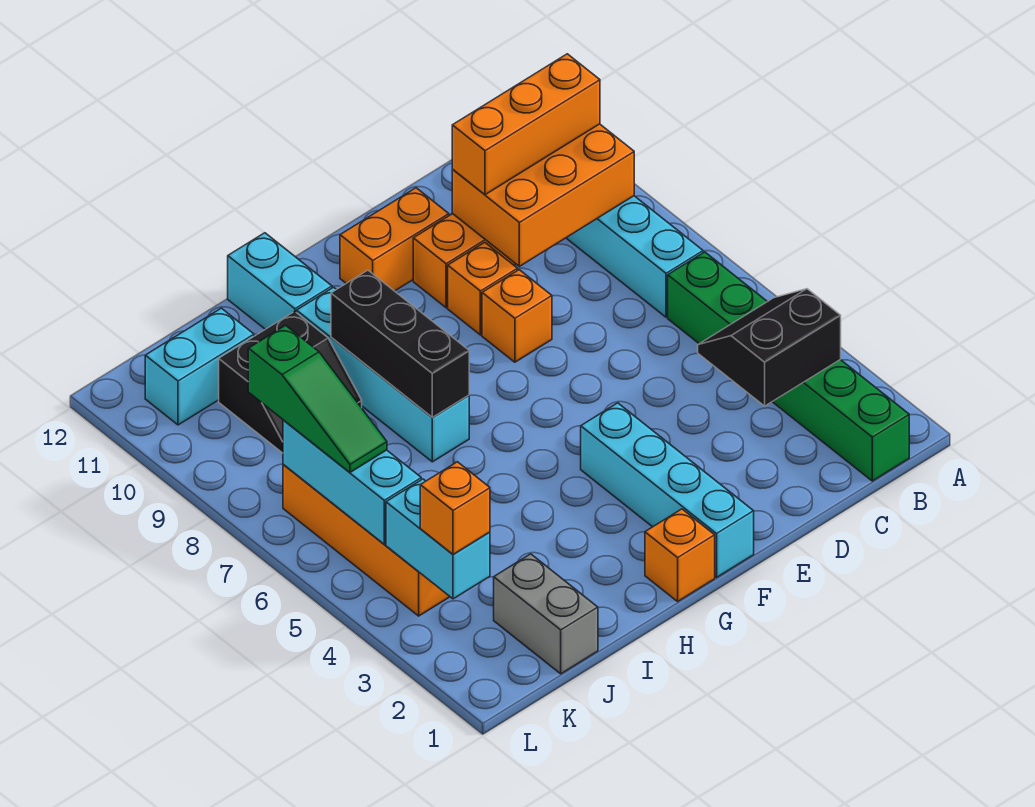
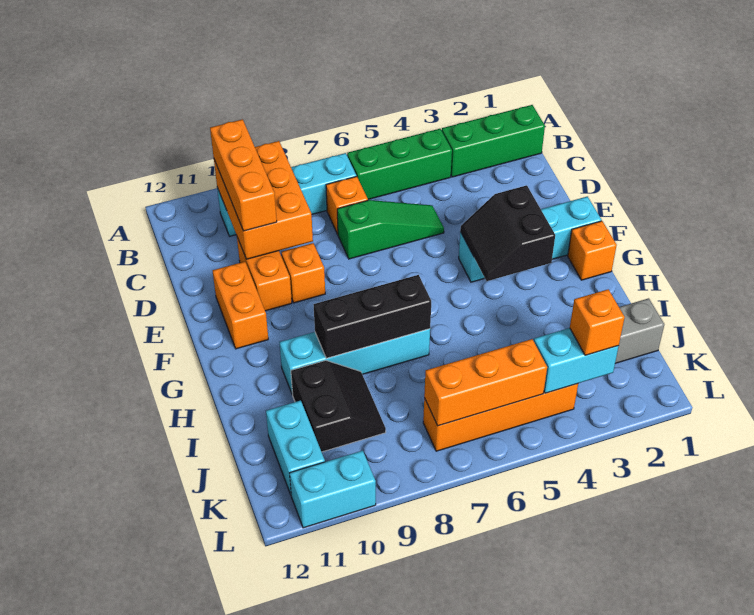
black slope B3:C4 level 2 top 3 -> black slope F3:G4 level 2 top 3
orange brick E8 level 1 -> orange brick C7 level 1
cyan brick H11:H12 level 1 -> cyan brick L10:L11 level 1
cyan brick K5:K7 level 2 -> orange brick K5:K7 level 2
green slope K6:K8 level 3 top 8 -> green slope D5:D7 level 1 top 7

